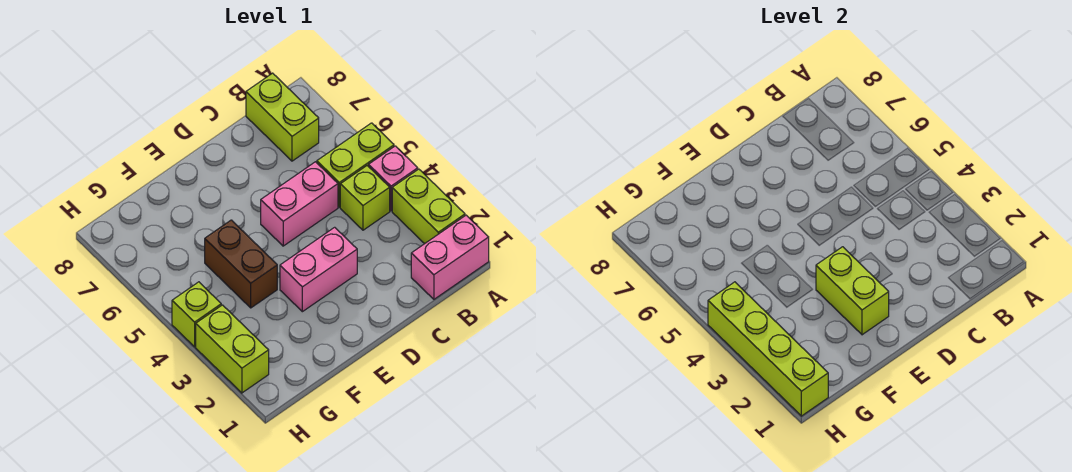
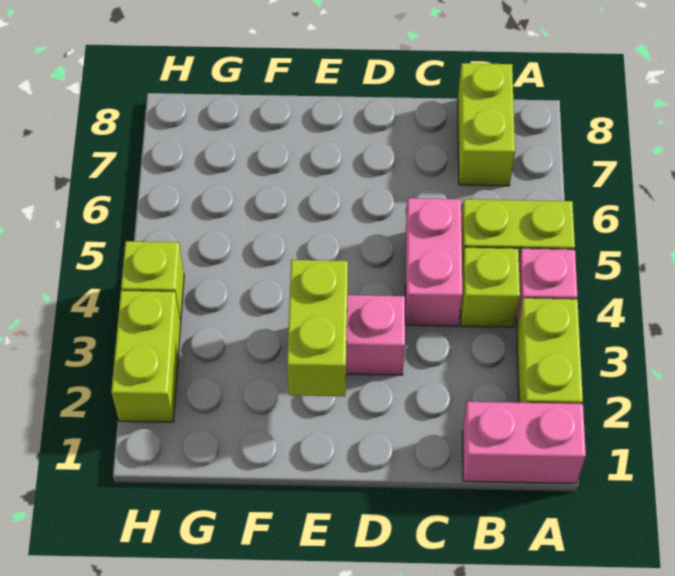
pink brick C5:D5 level 1 -> pink brick C4:C5 level 1
brown brick F4:F5 level 1 -> none
lime brick H1:H4 level 2 -> none

